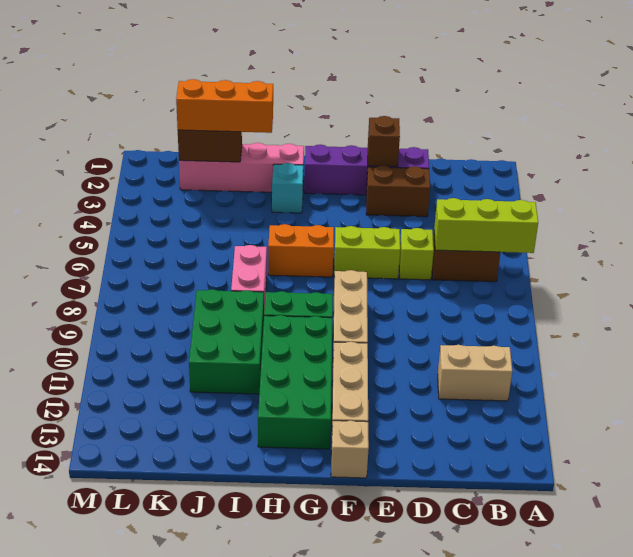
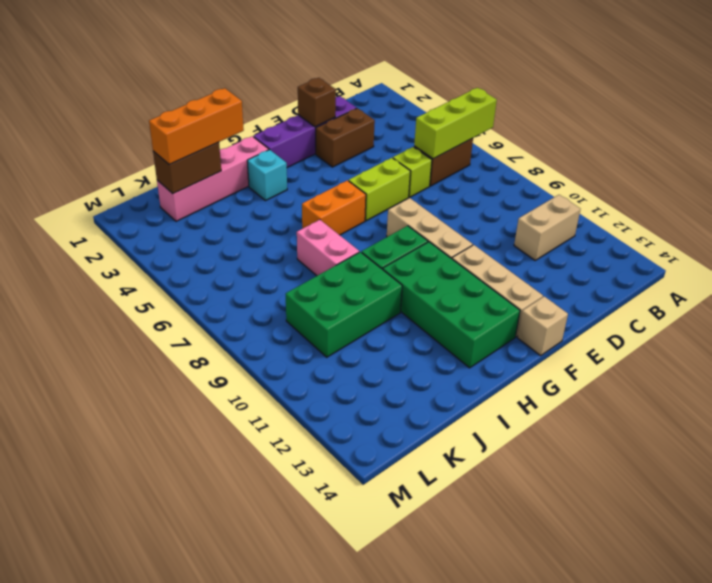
green brick I9:J11 level 1 -> green brick I9:K10 level 1

